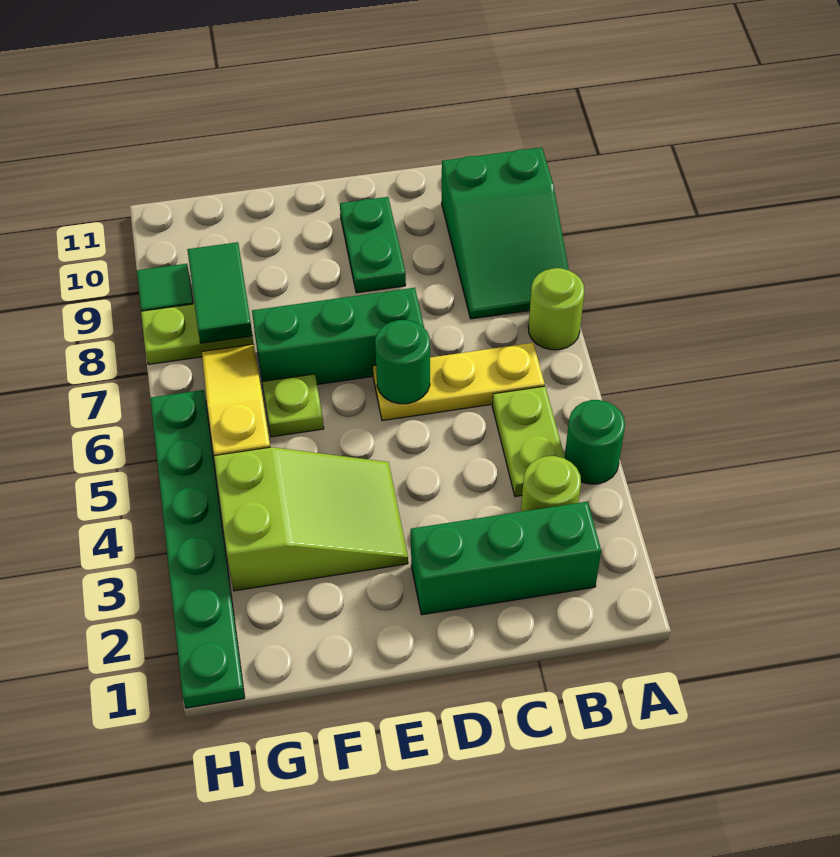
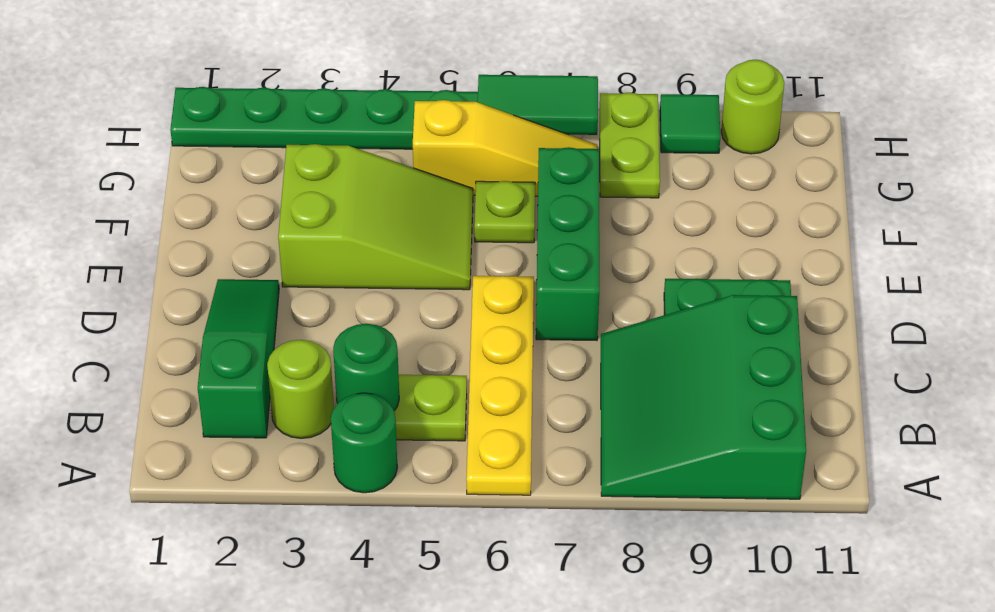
lime round brick A7 level 1 -> lime round brick H10 level 1
green slope A8:B10 level 1 top 10 -> green slope A8:C10 level 1 top 10
green brick B2:D2 level 1 -> green slope B2:D2 level 1 top B
yellow plate B6:D6 level 1 -> yellow plate A6:D6 level 1
green round brick D6 level 2 -> green round brick B4 level 2
lime slope E3:G4 level 1 top G -> lime slope E3:F5 level 1 top 3
green tile G8:G9 level 2 -> green tile H6:H7 level 2

